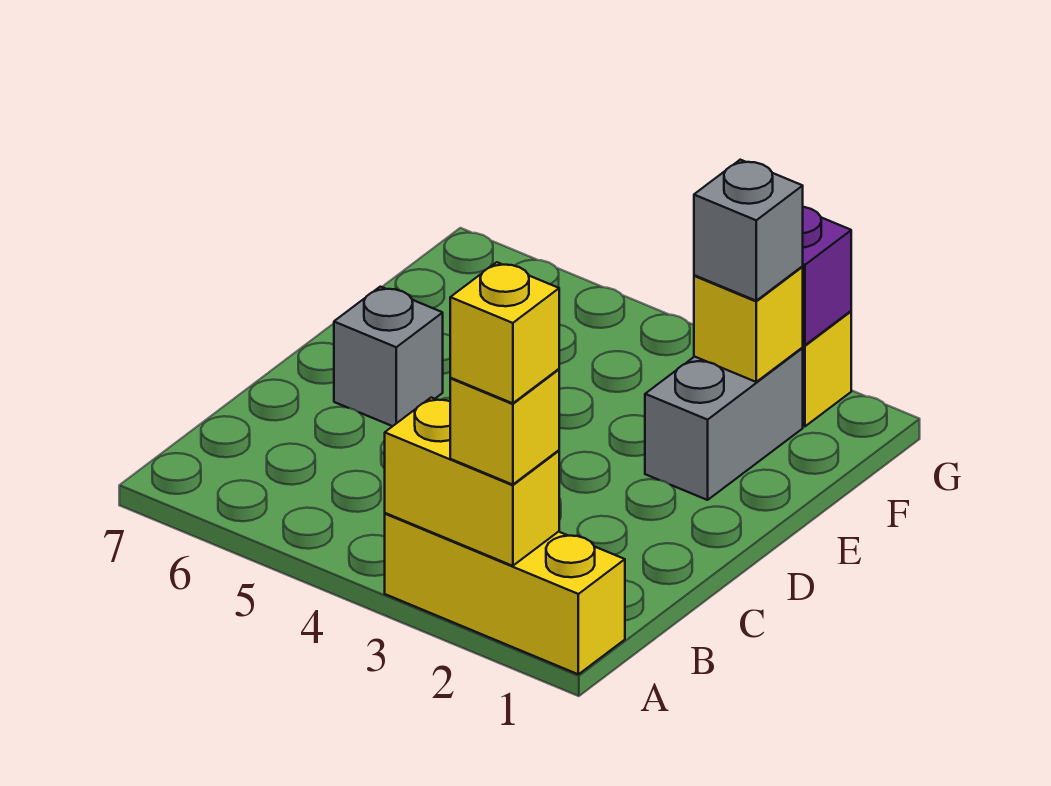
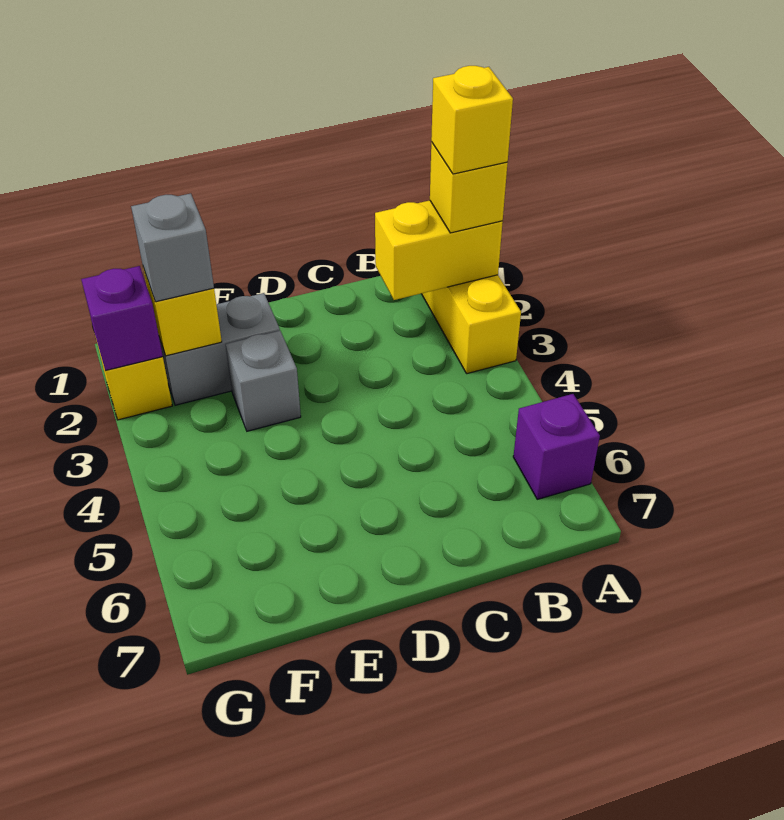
yellow brick A2:A3 level 2 -> yellow brick A2:B2 level 2
none -> purple brick A6 level 1
grey brick D6 level 1 -> grey brick E3 level 1

